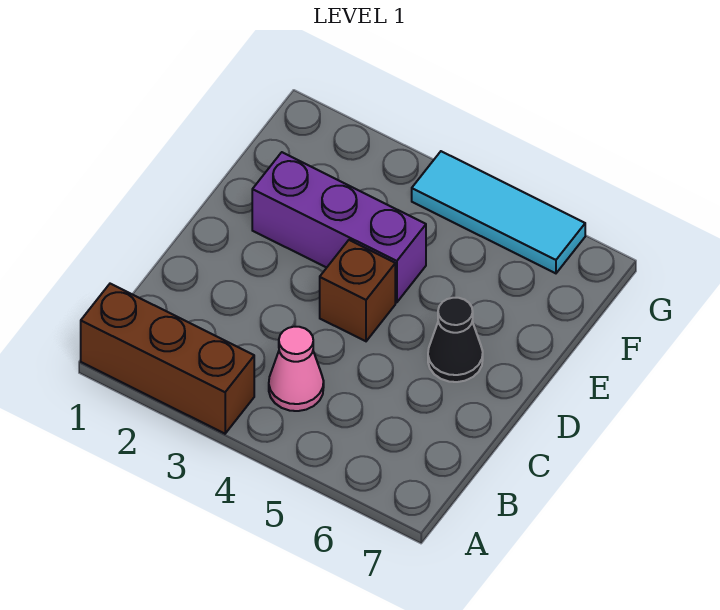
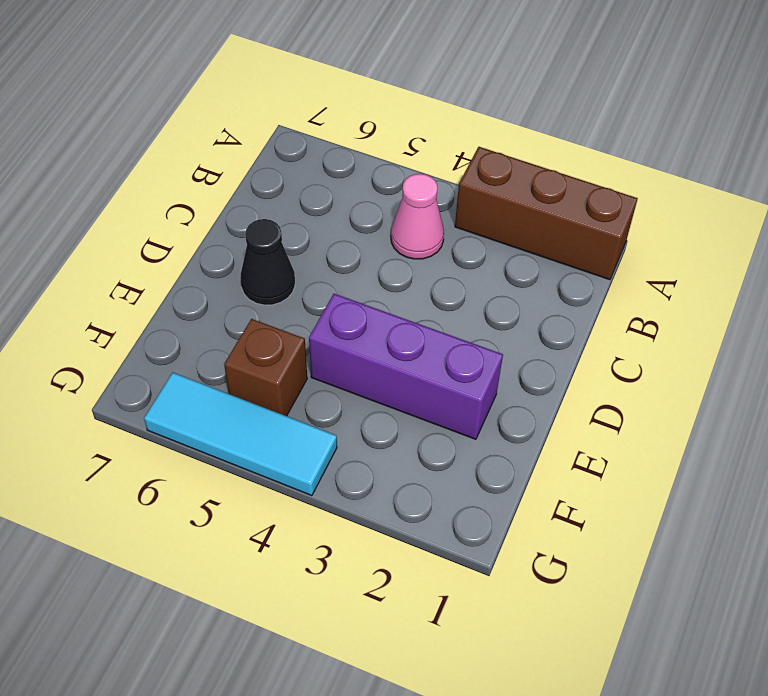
brown brick D4 level 1 -> brown brick F5 level 1

